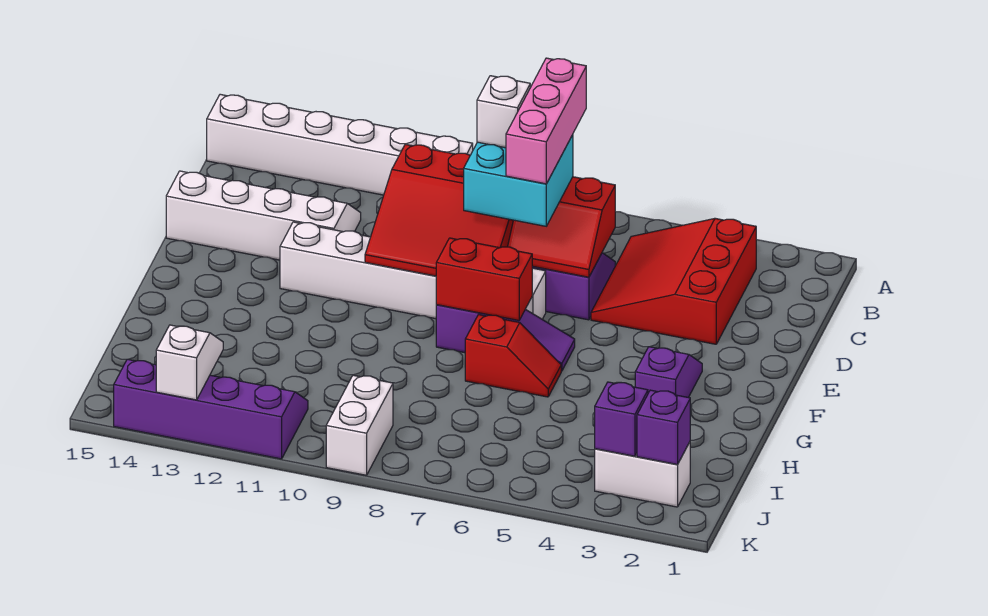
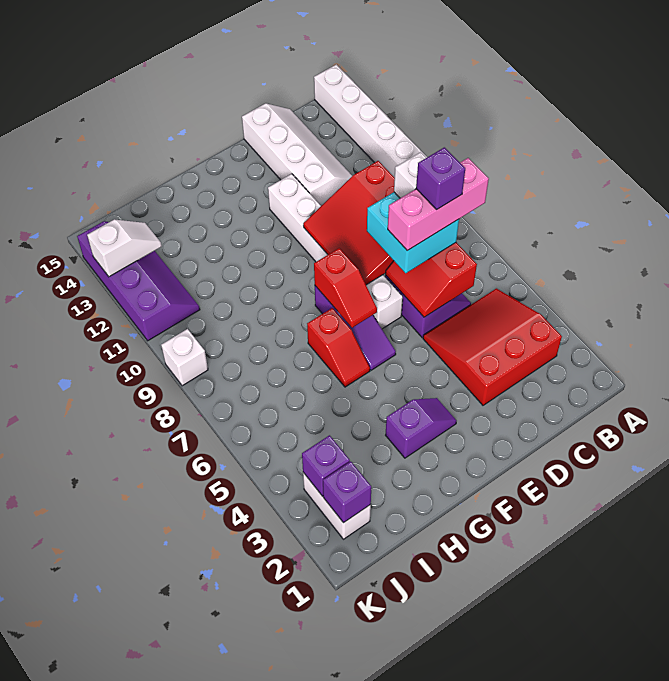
none -> purple brick C7 level 5
red brick F7:F8 level 2 -> red slope F7:F8 level 2 top 8
white brick J9:K9 level 1 -> white brick K9 level 1

